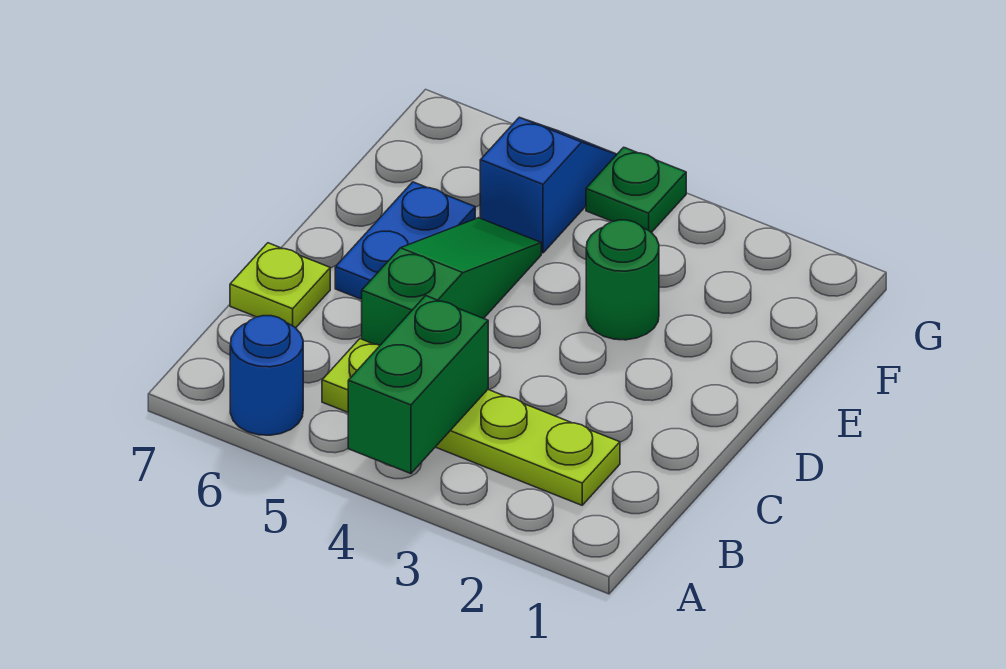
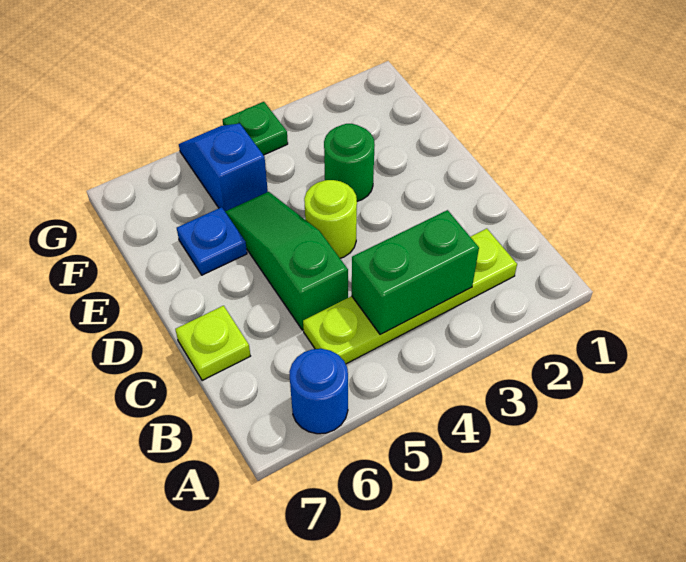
green brick A4:B4 level 2 -> green brick B3:B4 level 2
none -> lime round brick D4 level 1
blue plate D6:E6 level 1 -> blue plate E6 level 1

